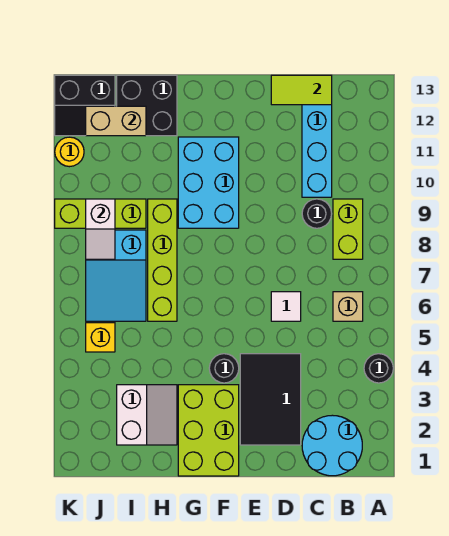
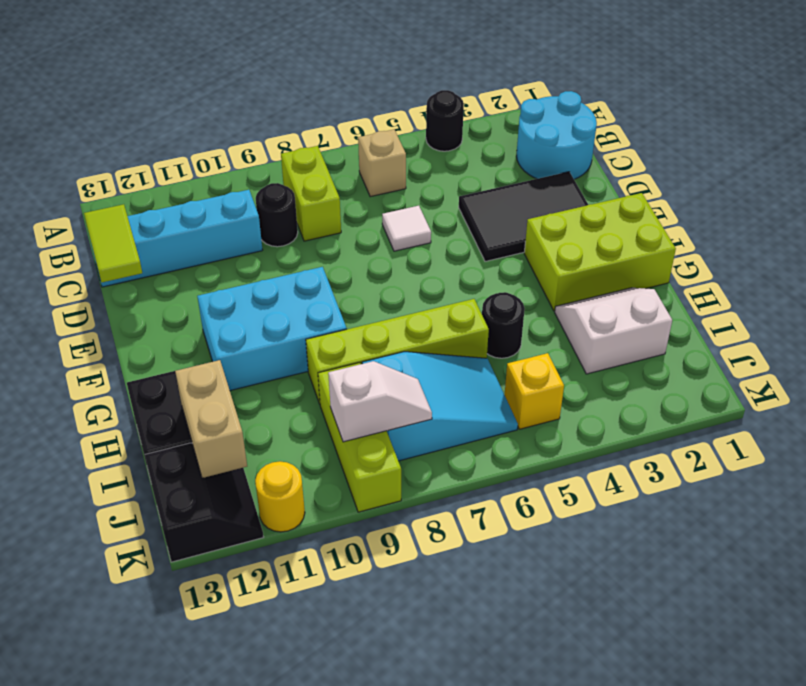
lime brick B8:B9 level 1 -> lime brick B8:C8 level 1
black round brick F4 level 1 -> black round brick H5 level 1

